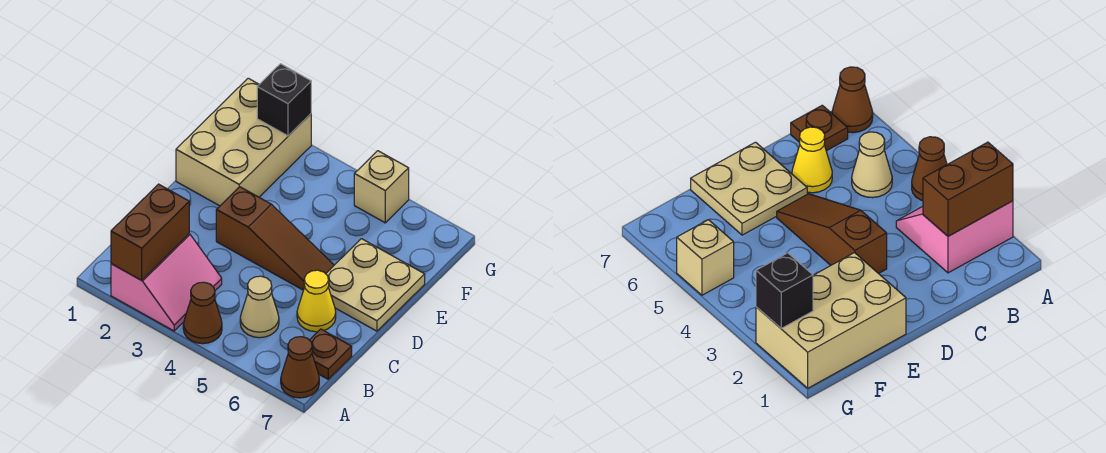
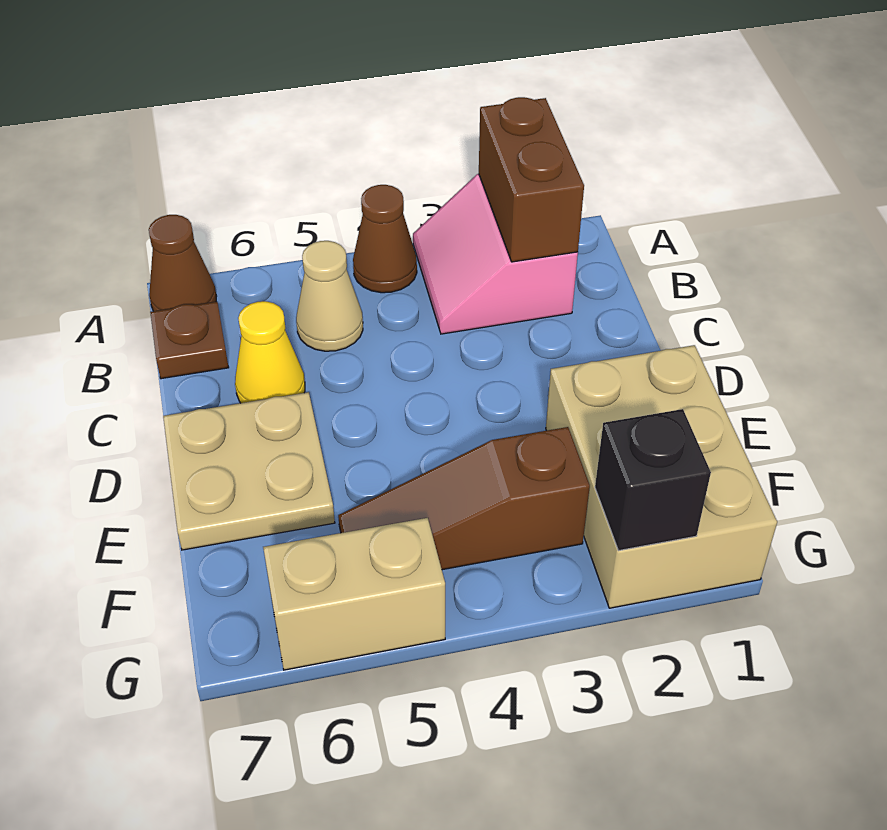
brown slope D3:D5 level 1 top 3 -> brown slope F3:F5 level 1 top 3
tan brick G5 level 1 -> tan brick G5:G6 level 1

